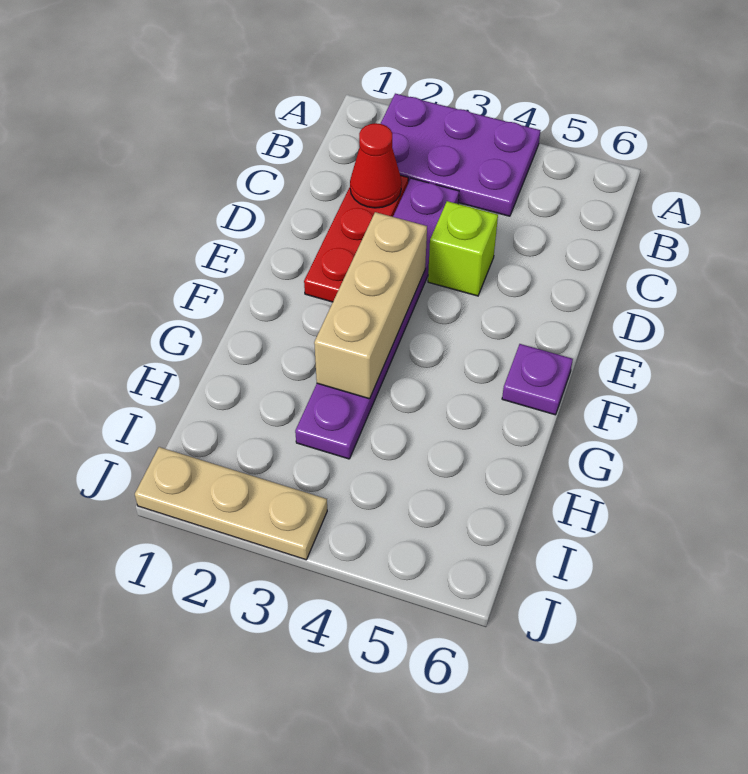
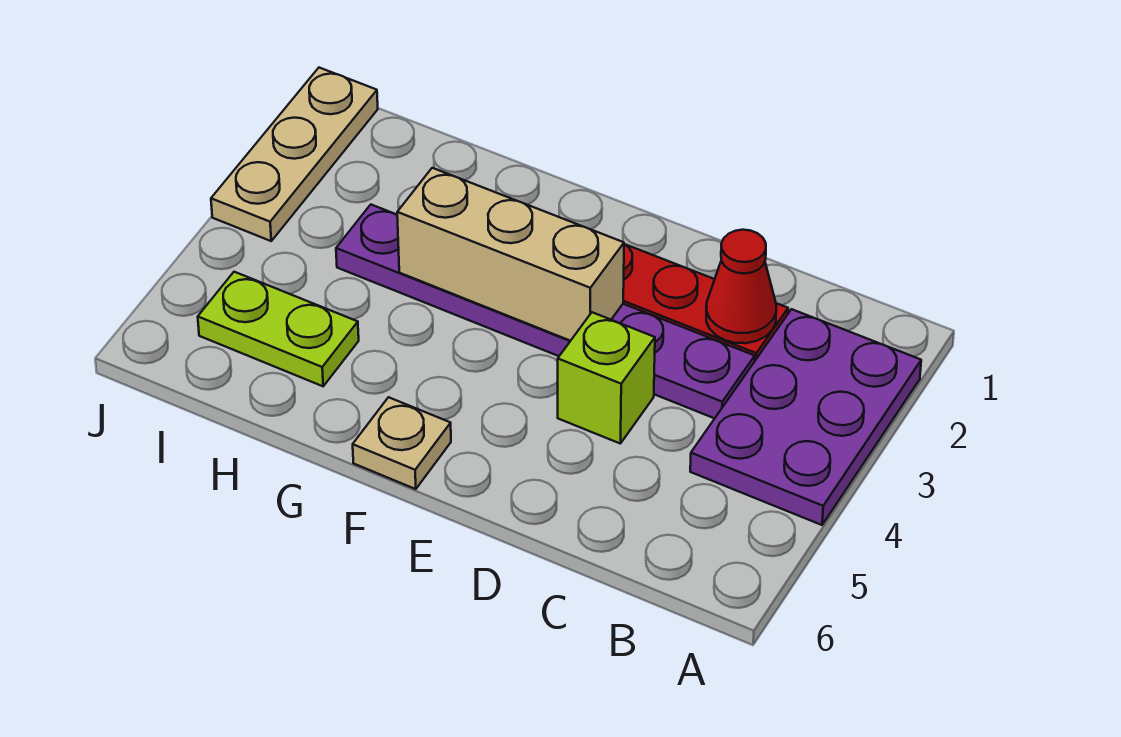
purple plate F6 level 1 -> tan plate F6 level 1
none -> lime plate H5:I5 level 1

